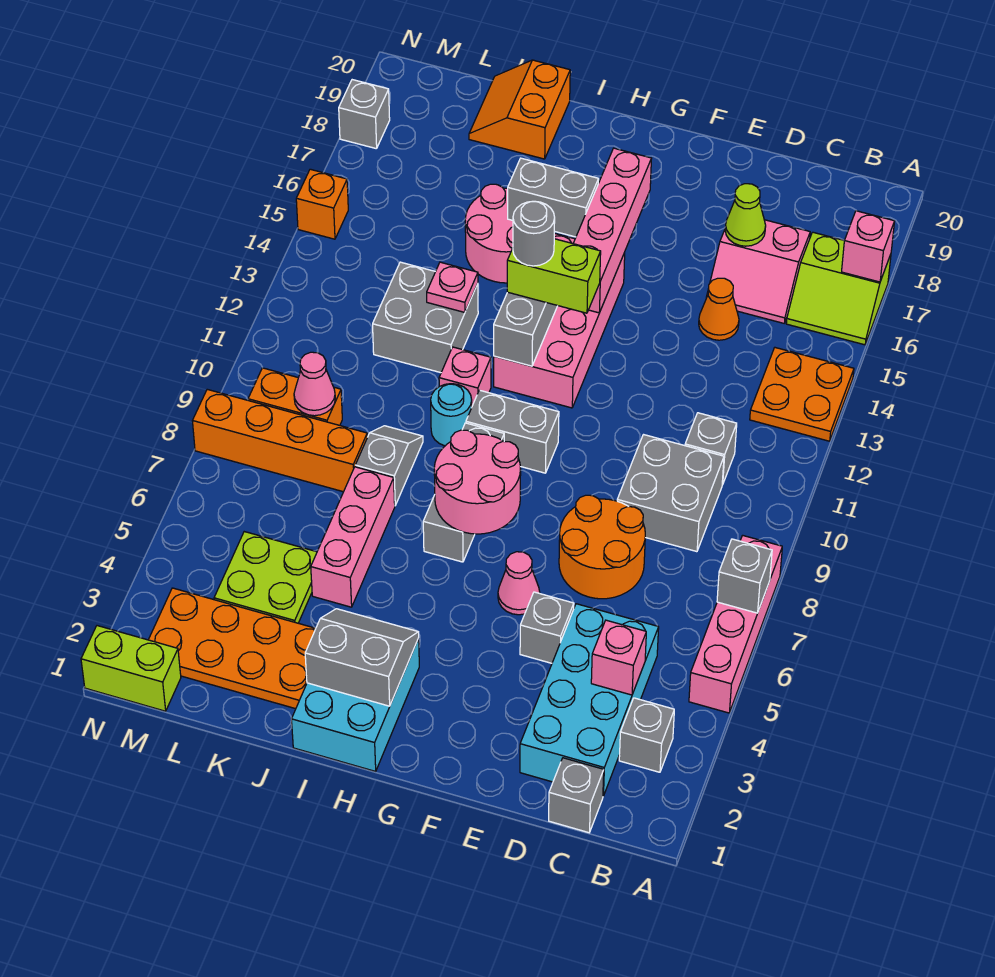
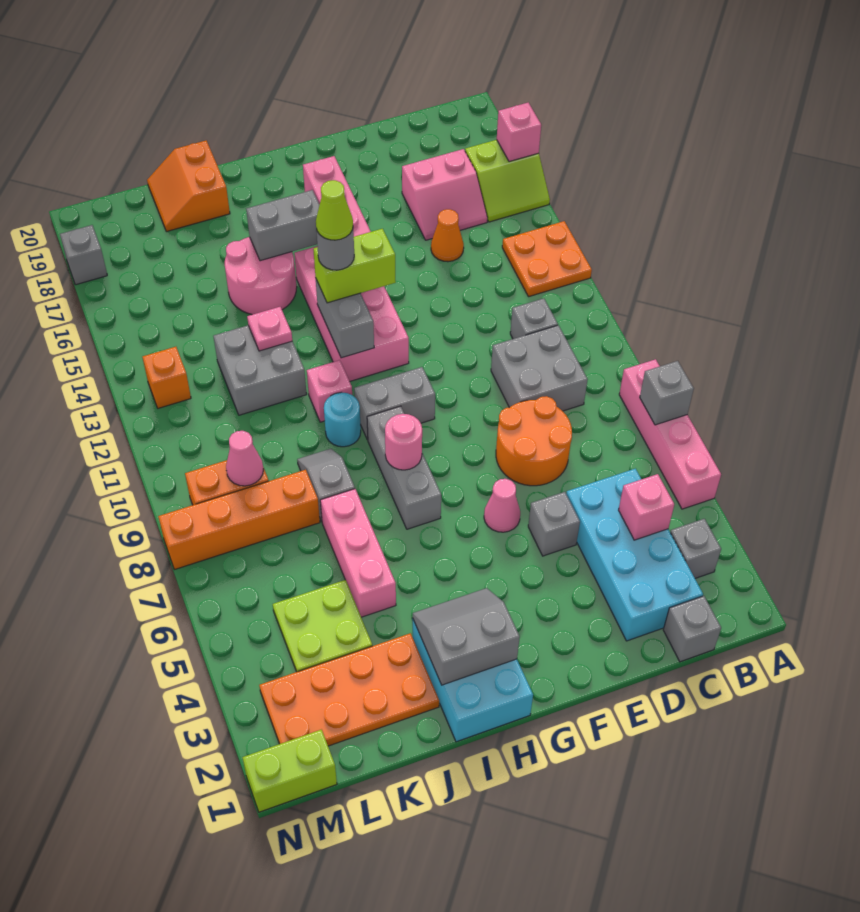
lime cone D17 level 2 -> lime cone H13 level 5
pink round brick G7:H8 level 2 -> pink round brick H8 level 2
orange brick N15 level 1 -> orange brick M13 level 1

